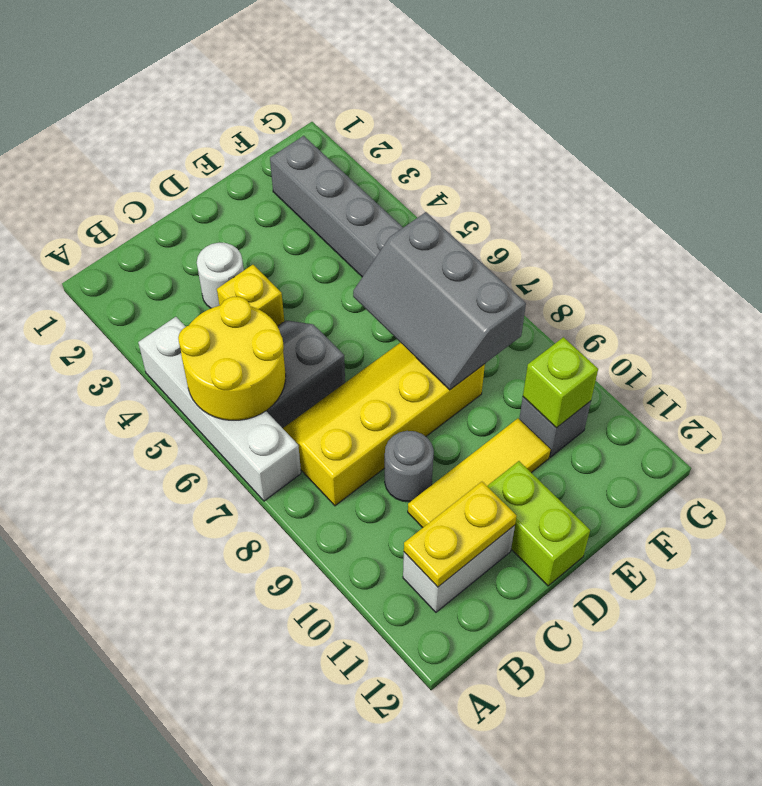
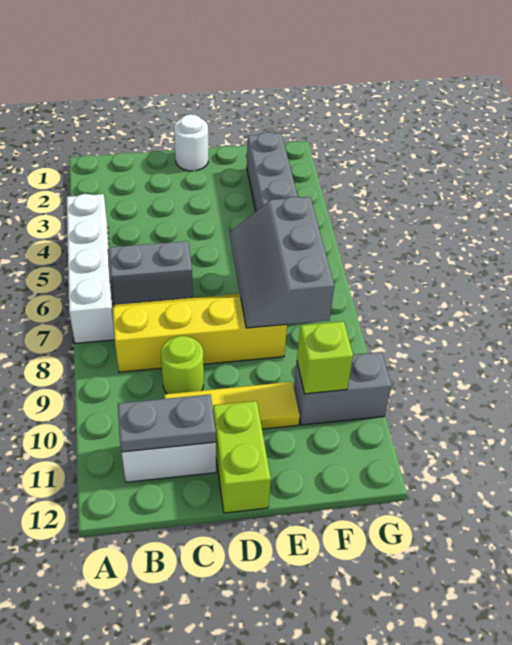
yellow round brick A5:B6 level 2 -> none
yellow plate B11:C11 level 2 -> grey plate B11:C11 level 2
white round brick C3 level 1 -> white round brick D1 level 1
yellow brick C4 level 1 -> none
grey round brick C9 level 1 -> lime round brick C9 level 1
grey brick F10 level 1 -> grey brick F10:G10 level 1

